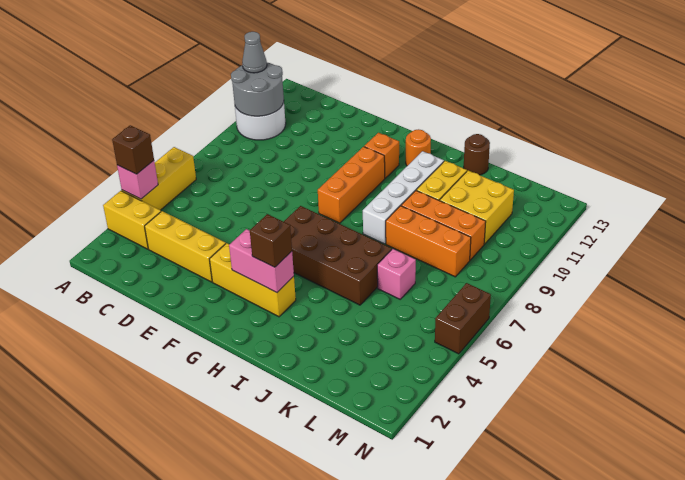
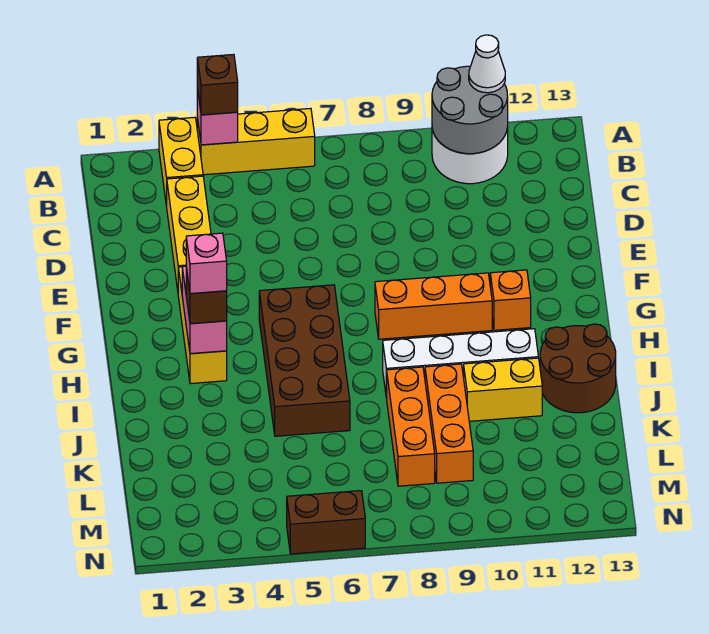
grey cone A11 level 3 -> white cone A11 level 3
orange round brick H12 level 1 -> none
brown round brick J13 level 1 -> brown round brick I12:J13 level 1
pink brick K6 level 1 -> pink brick H3 level 4
yellow brick K10:L11 level 1 -> none

